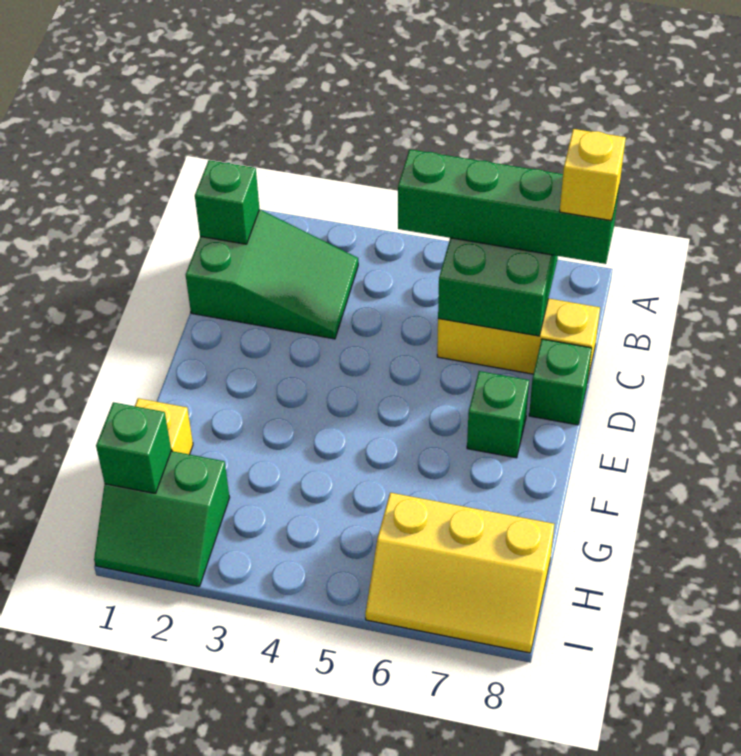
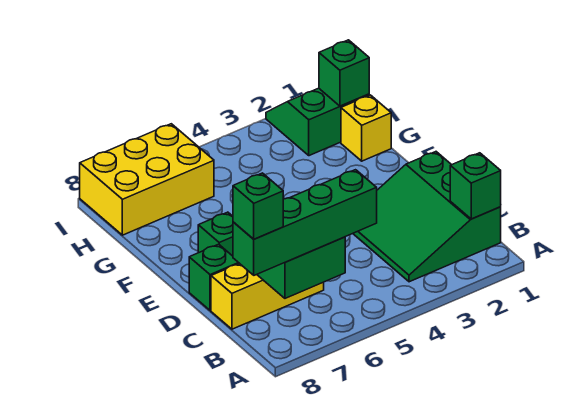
green slope B1:C3 level 1 top 1 -> green slope B1:D3 level 1 top 1
yellow brick B8 level 4 -> green brick B8 level 4
yellow slope H6:I8 level 1 top H -> yellow brick H6:I8 level 1

